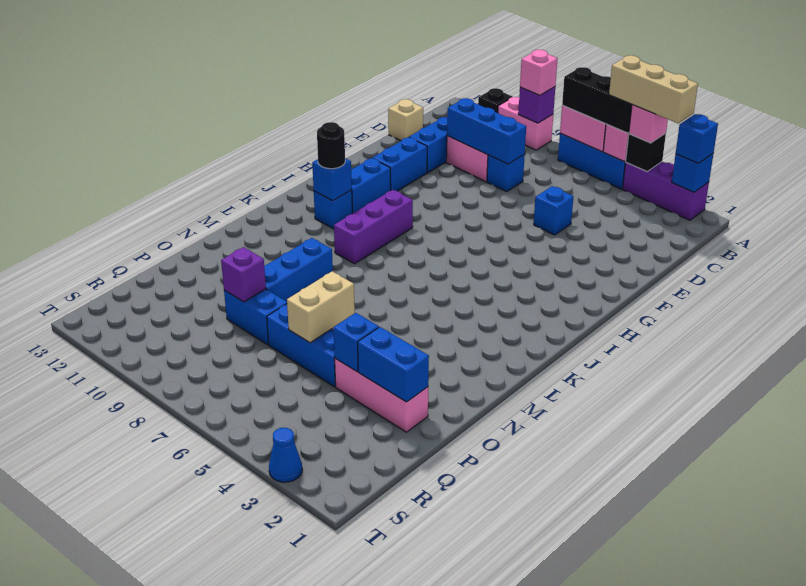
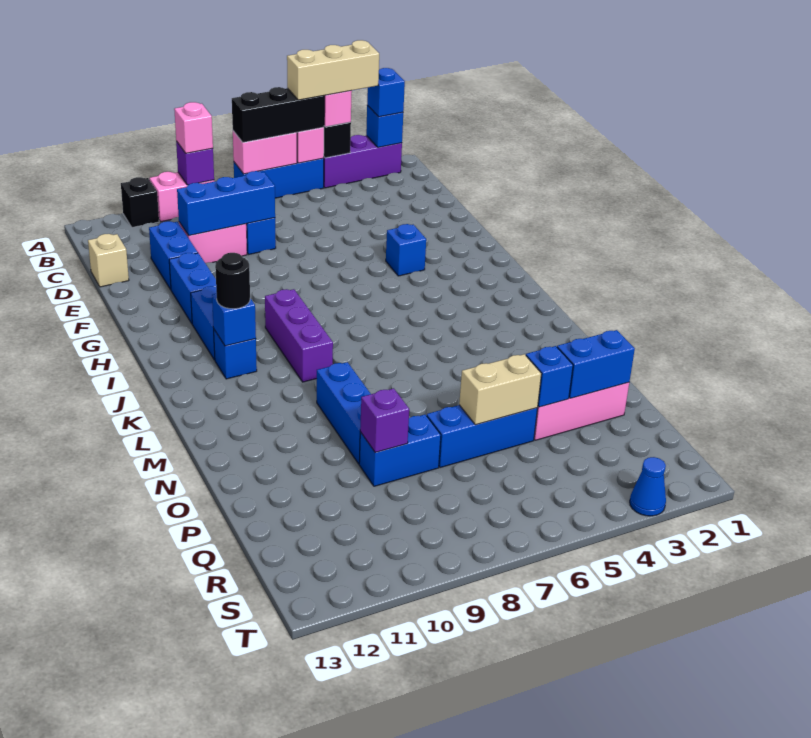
blue brick E5 level 1 -> blue brick G4 level 1
tan brick O6:P6 level 2 -> tan brick P5:P6 level 2

